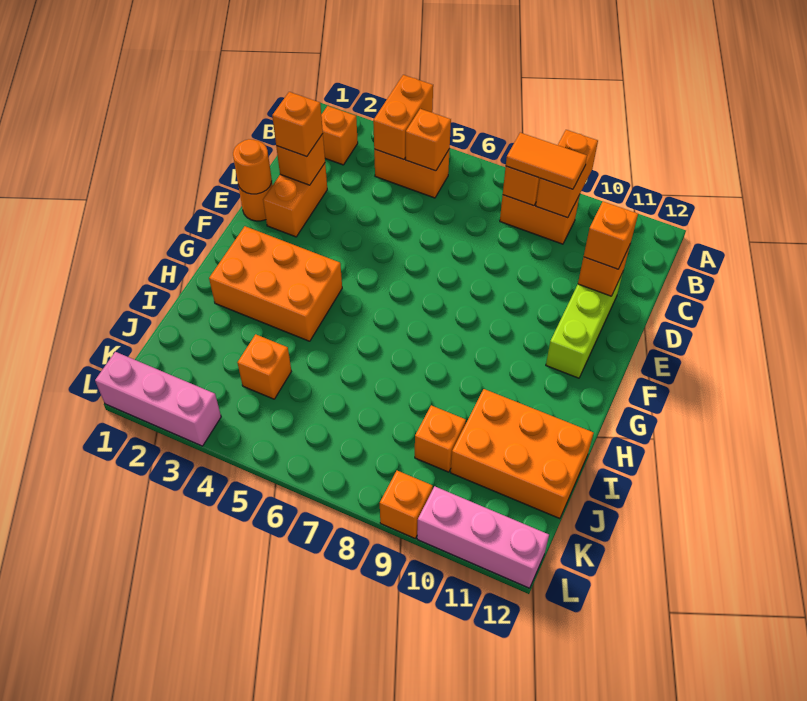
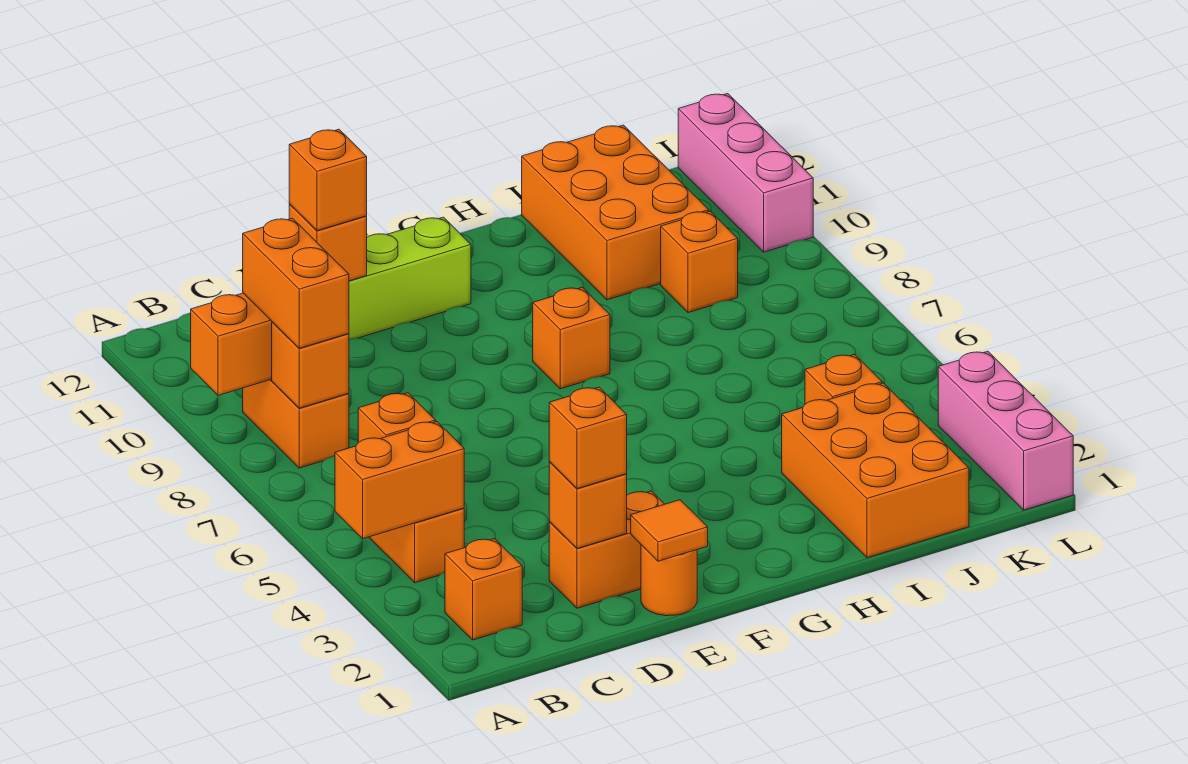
orange tile B8:B9 level 3 -> orange brick B8:B9 level 3
orange round brick E1 level 2 -> orange tile E1 level 2
orange brick G2:H4 level 1 -> orange brick I1:J3 level 1
orange brick L9 level 1 -> orange brick G8 level 1

